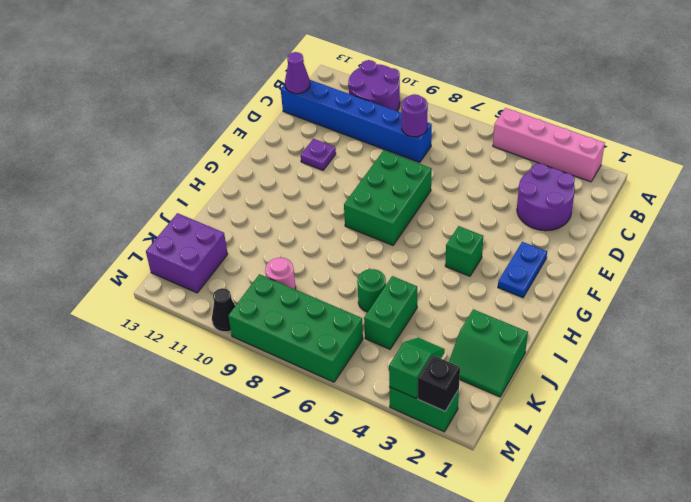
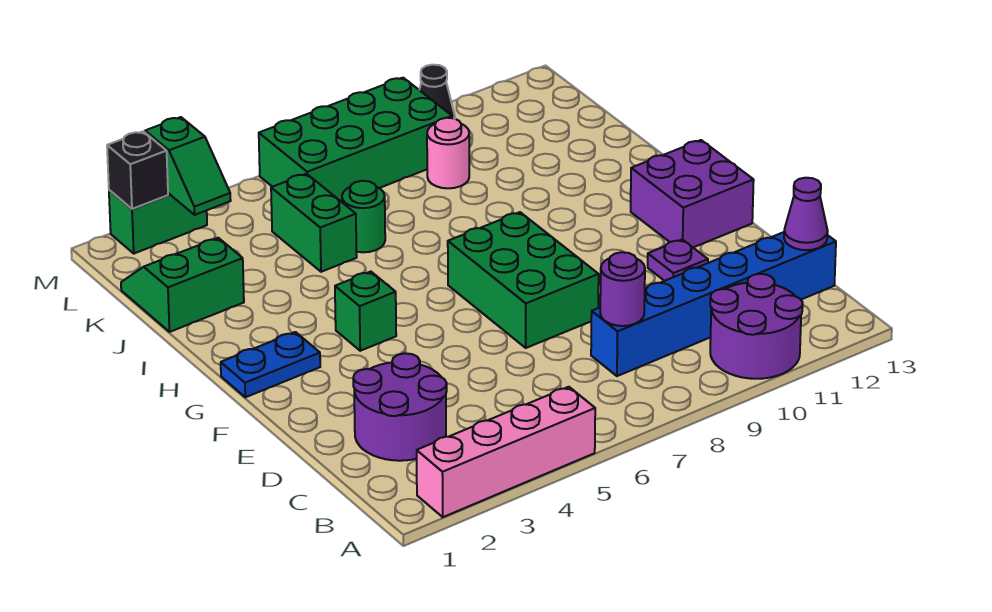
blue plate F2:G2 level 1 -> blue plate G1:G2 level 1
purple brick K12:L13 level 1 -> purple brick F12:G13 level 1

